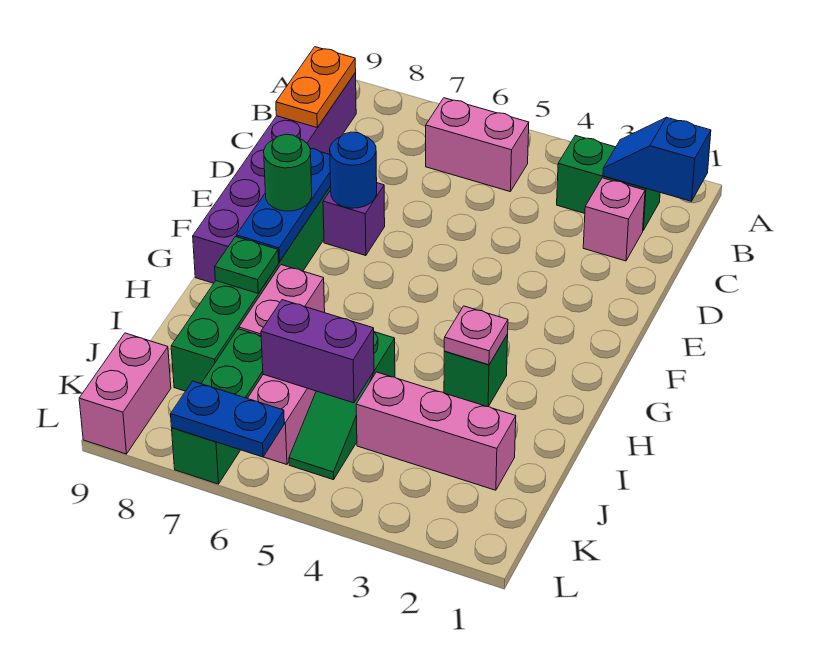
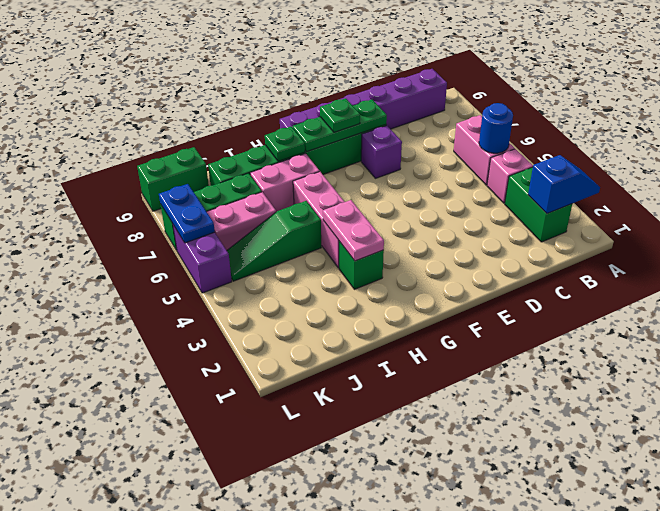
blue slope B1:B2 level 2 top 1 -> blue slope A2:B2 level 2 top B
orange plate B9:C9 level 2 -> none
pink brick C2 level 1 -> pink brick B4 level 1
blue round brick E7 level 2 -> blue round brick B5 level 2
blue plate E8:G8 level 2 -> green plate E8:G8 level 2
green round brick F8 level 3 -> green plate F8 level 3
pink plate H3 level 2 -> pink plate H3:H4 level 2
pink brick J2:J4 level 1 -> pink brick H4:H6 level 1
purple brick J5:J6 level 2 -> purple brick L5:L6 level 1
pink brick K9:L9 level 1 -> green brick K9:L9 level 1

